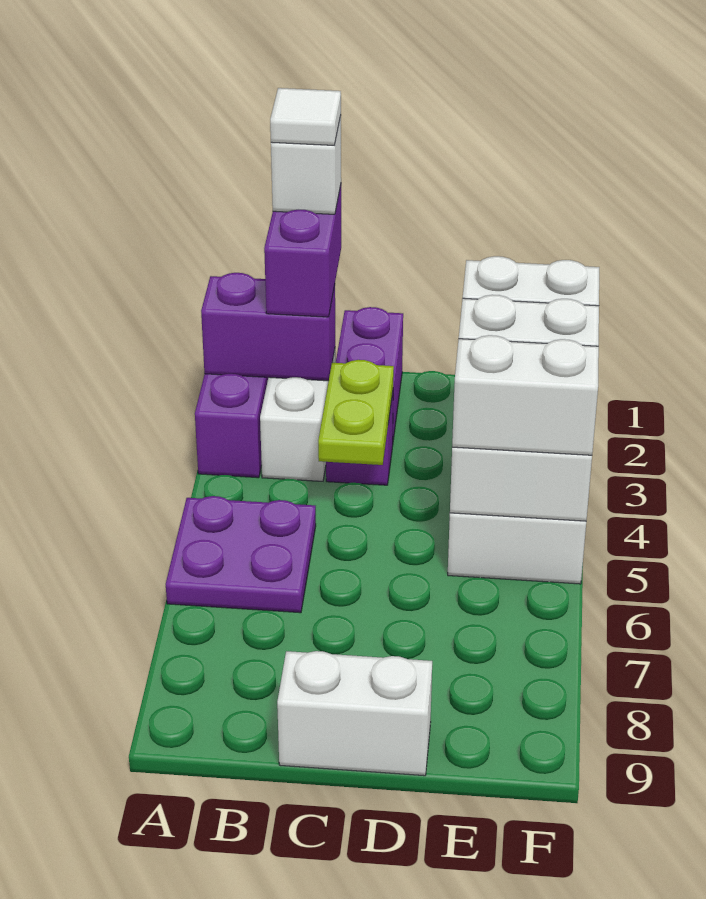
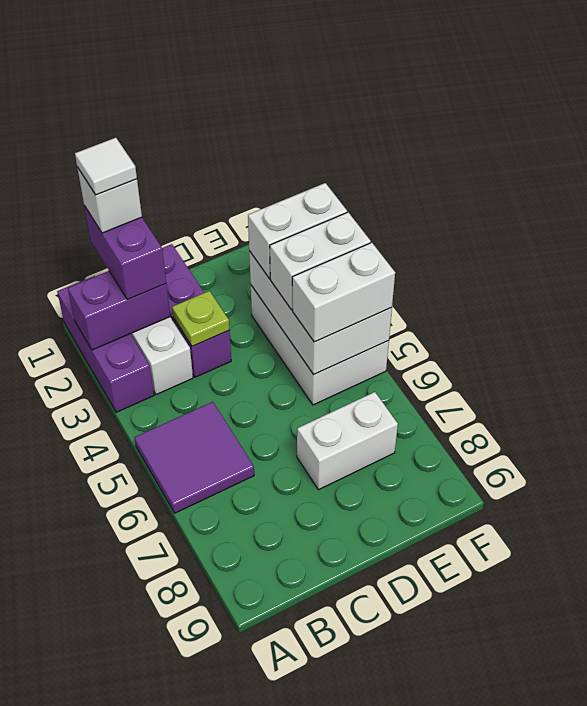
purple plate A5:B6 level 1 -> purple tile A5:B6 level 1
lime plate C3:C4 level 2 -> lime plate C3 level 2
white brick C9:D9 level 1 -> white brick D7:E7 level 1

